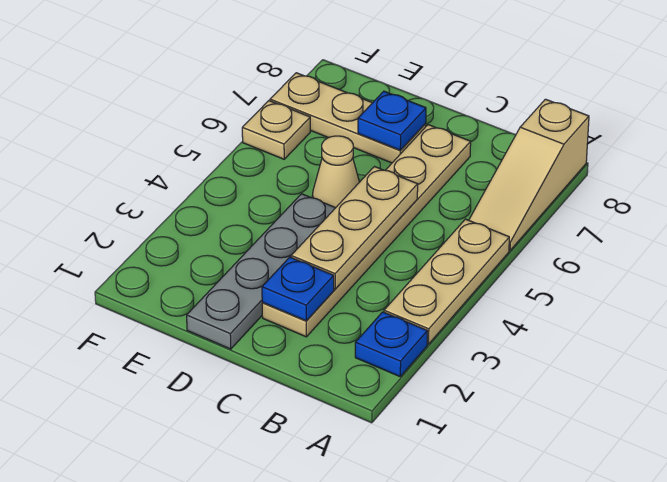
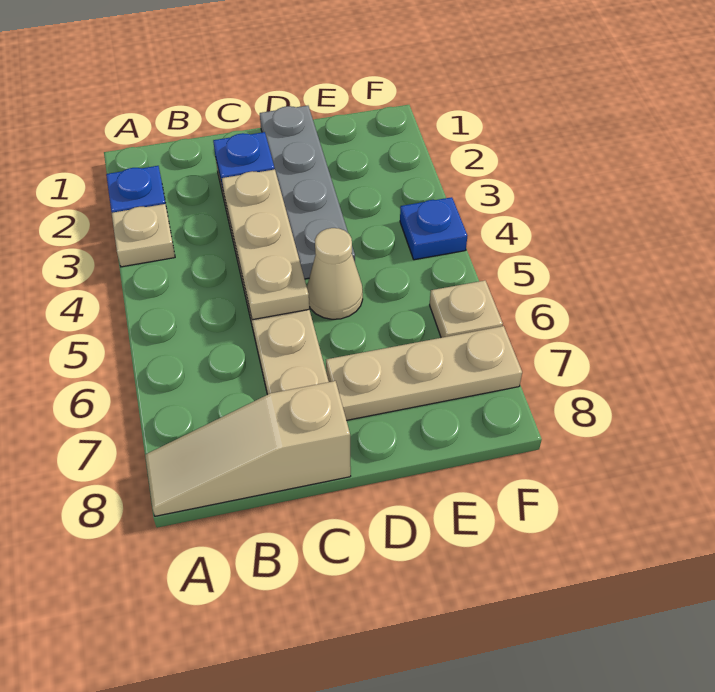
tan plate A3:A5 level 1 -> tan plate A3 level 1
tan slope A6:A8 level 1 top 8 -> tan slope A8:C8 level 1 top C
blue plate D7 level 2 -> blue plate F4 level 1

